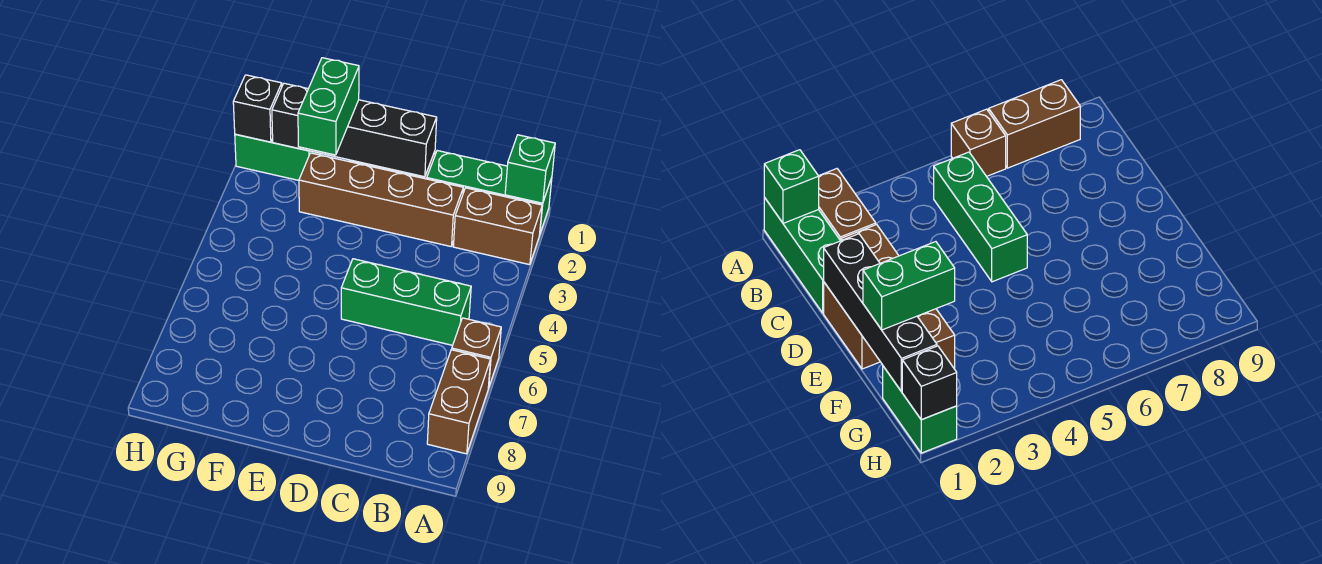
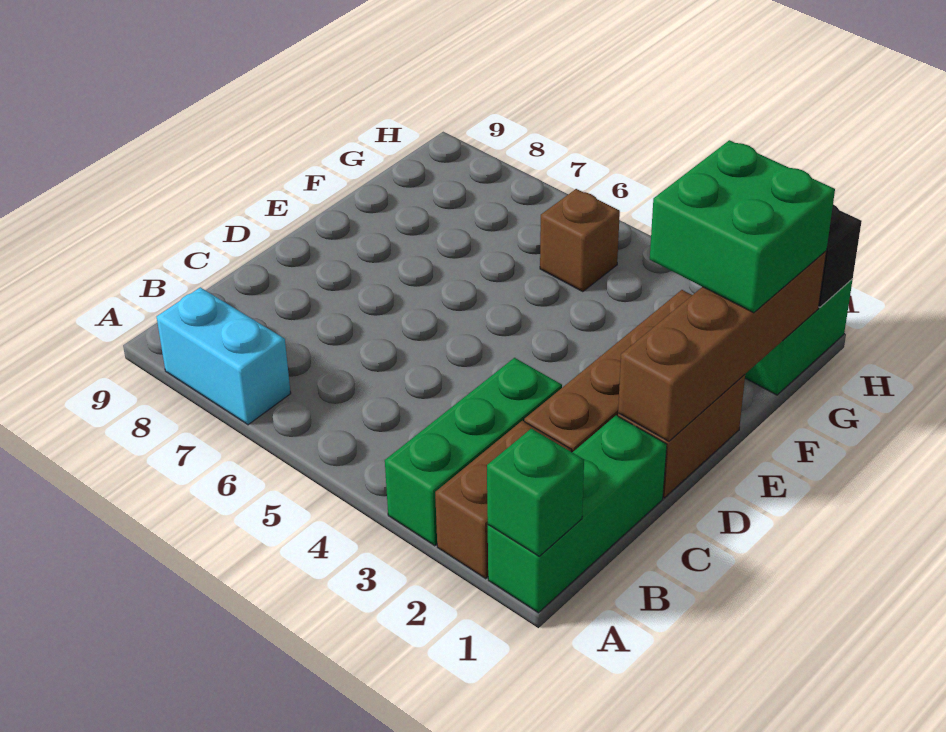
brown brick A6 level 1 -> brown brick G5 level 1
brown brick A7:A8 level 1 -> cyan brick A7:A8 level 1
green brick B5:D5 level 1 -> green brick A3:C3 level 1
black brick D1:G1 level 2 -> brown brick D1:G1 level 2
green brick F1:F2 level 3 -> green brick F1:G2 level 3

